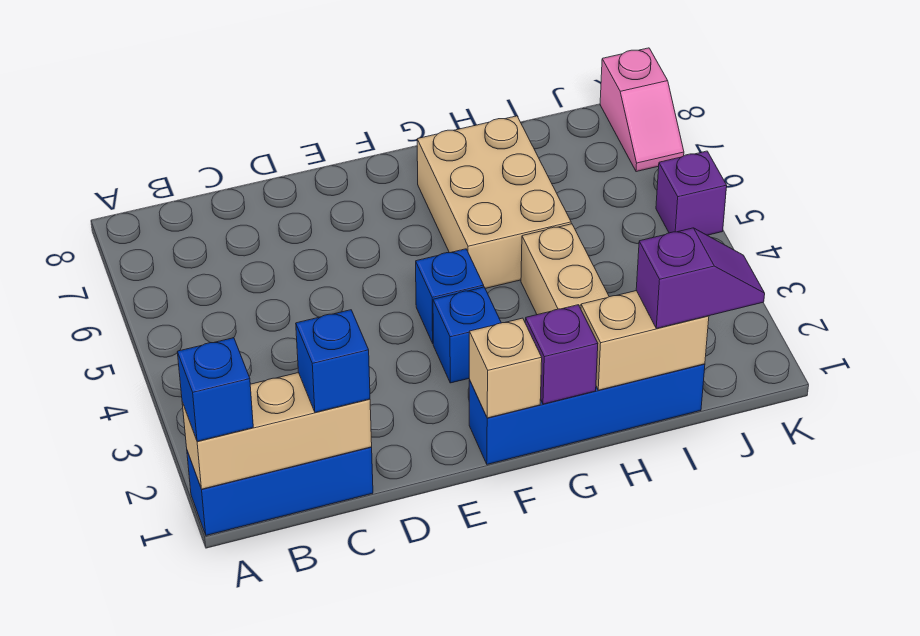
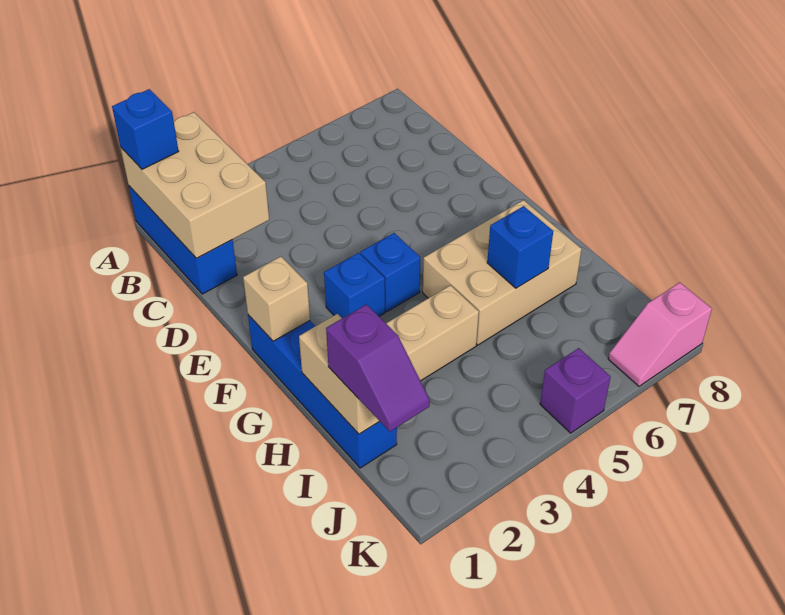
tan brick A1:C1 level 2 -> tan brick A1:C2 level 2
blue brick C1 level 3 -> blue brick H6 level 2
purple brick G1 level 2 -> none

